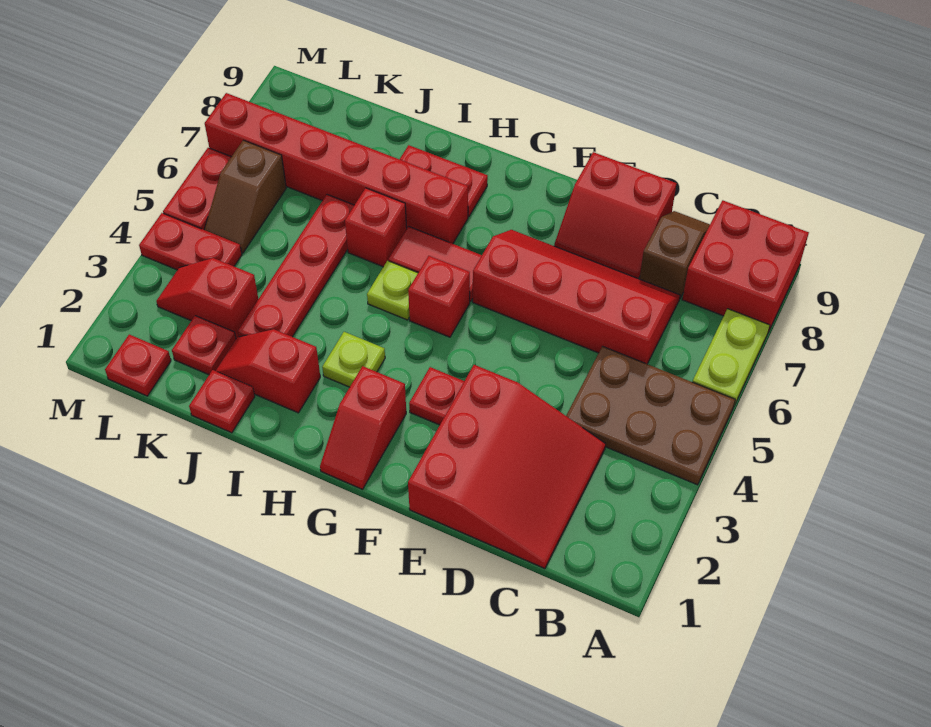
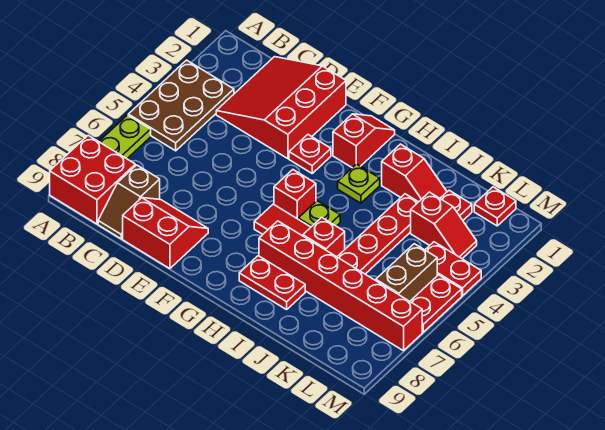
brown plate A4:C5 level 1 -> brown plate A3:B5 level 1
red slope C6:F7 level 1 top 6 -> none
red plate J1 level 1 -> none
brown slope L5:L6 level 1 top 6 -> brown brick L5:L6 level 1

